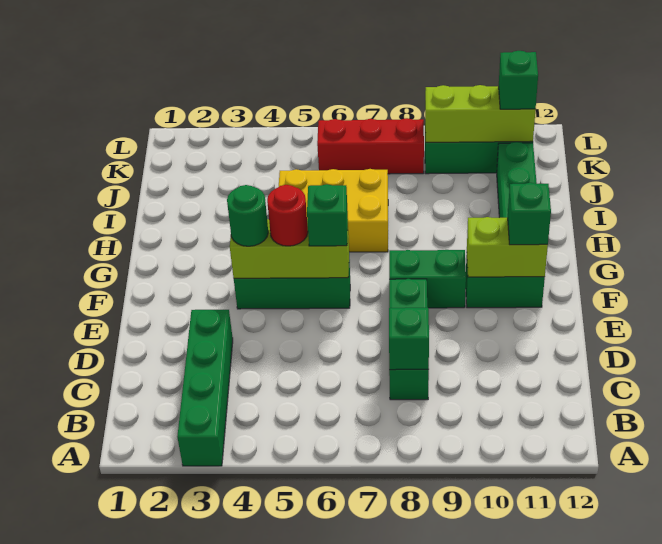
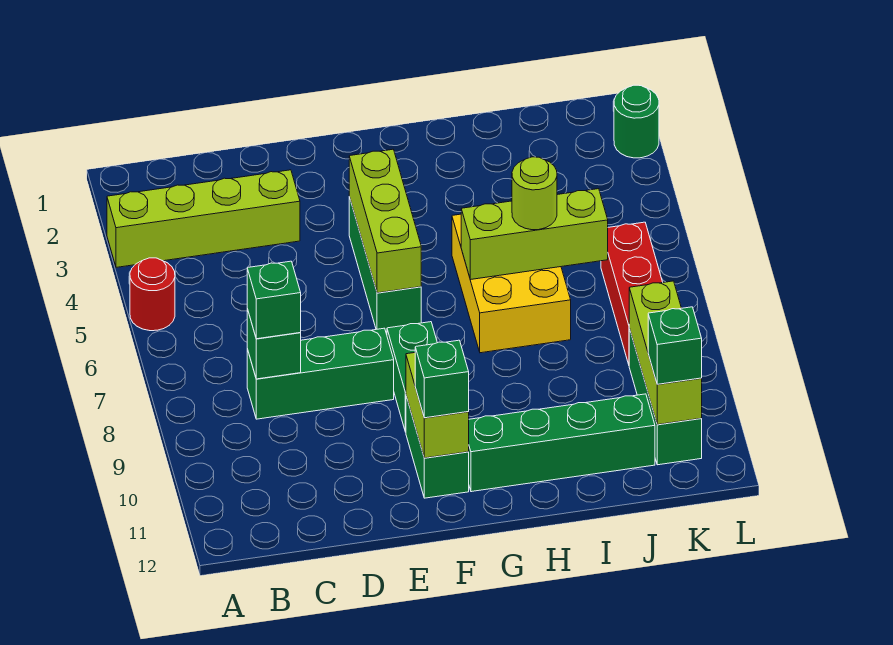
green brick A3:D3 level 1 -> lime brick A3:D3 level 1
green round brick F4 level 3 -> green round brick L2 level 1
red round brick F5 level 3 -> red round brick A5 level 1
green brick F6 level 3 -> green brick C8 level 3
none -> lime brick H6:J6 level 2
none -> lime round brick I6 level 3

